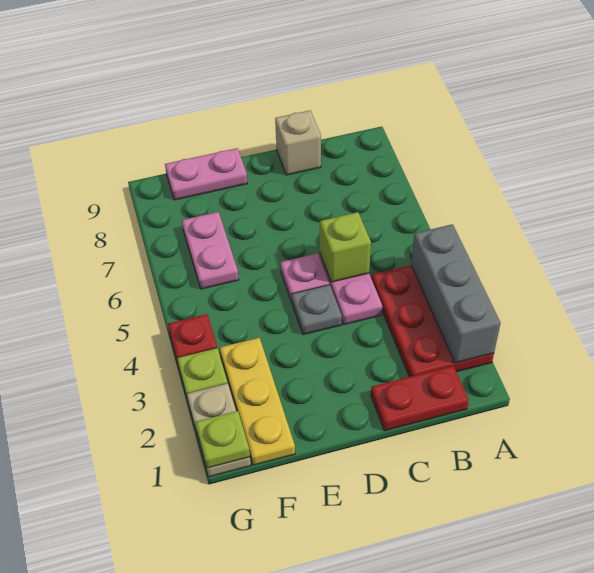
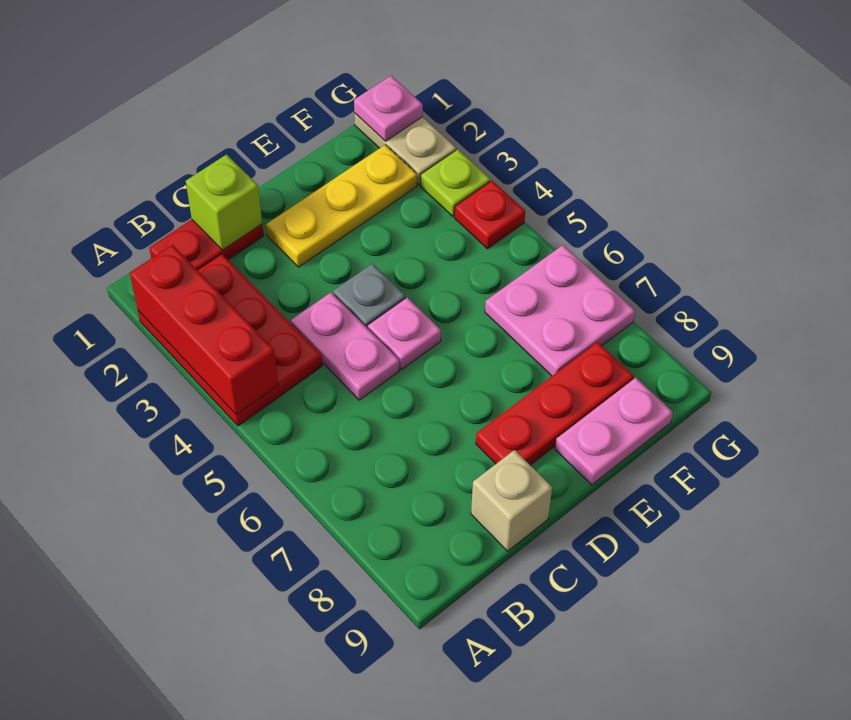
grey brick A2:A4 level 2 -> red brick A2:A4 level 2
lime brick C5 level 2 -> lime brick C1 level 2
none -> red plate D8:F8 level 1
yellow plate F1:F3 level 1 -> yellow plate D2:F2 level 1
pink plate F6:F7 level 1 -> pink plate F6:G7 level 1
lime plate G1 level 2 -> pink plate G1 level 2

